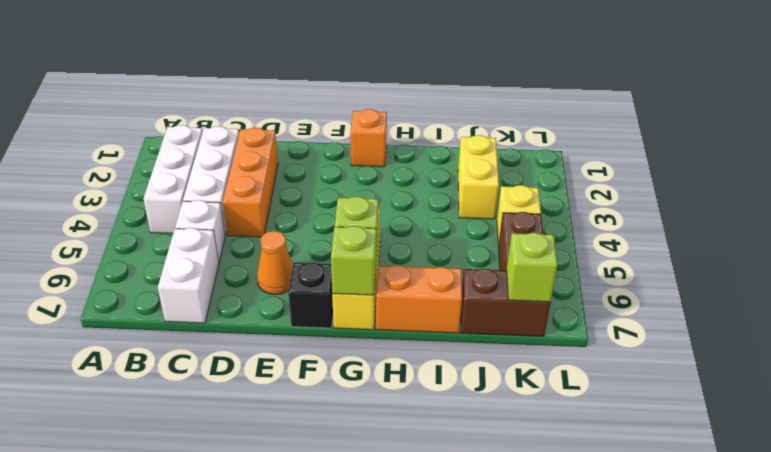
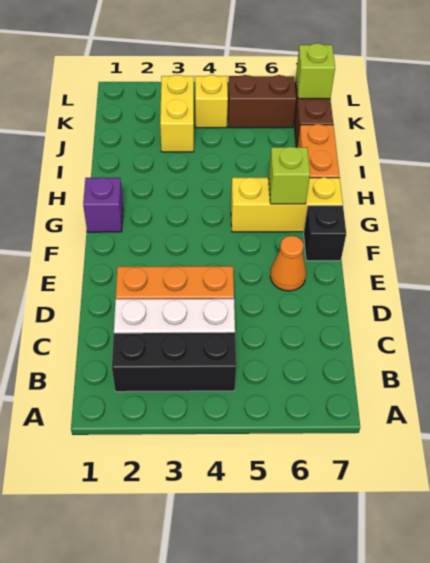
white brick B2:B4 level 1 -> black brick B2:B4 level 1
white brick C5 level 1 -> none
white brick C6:C7 level 1 -> none
orange brick G1 level 1 -> purple brick G1 level 1
lime brick G7 level 2 -> none
yellow brick J2:J3 level 1 -> yellow brick J3:K3 level 1

